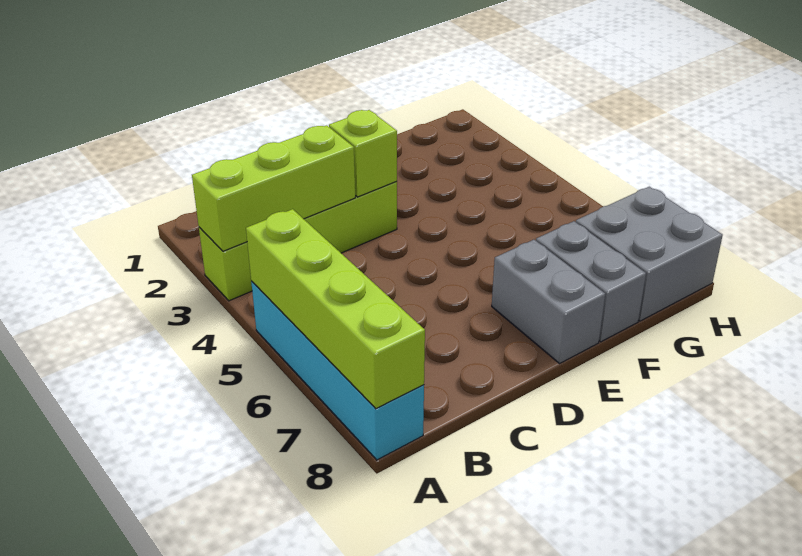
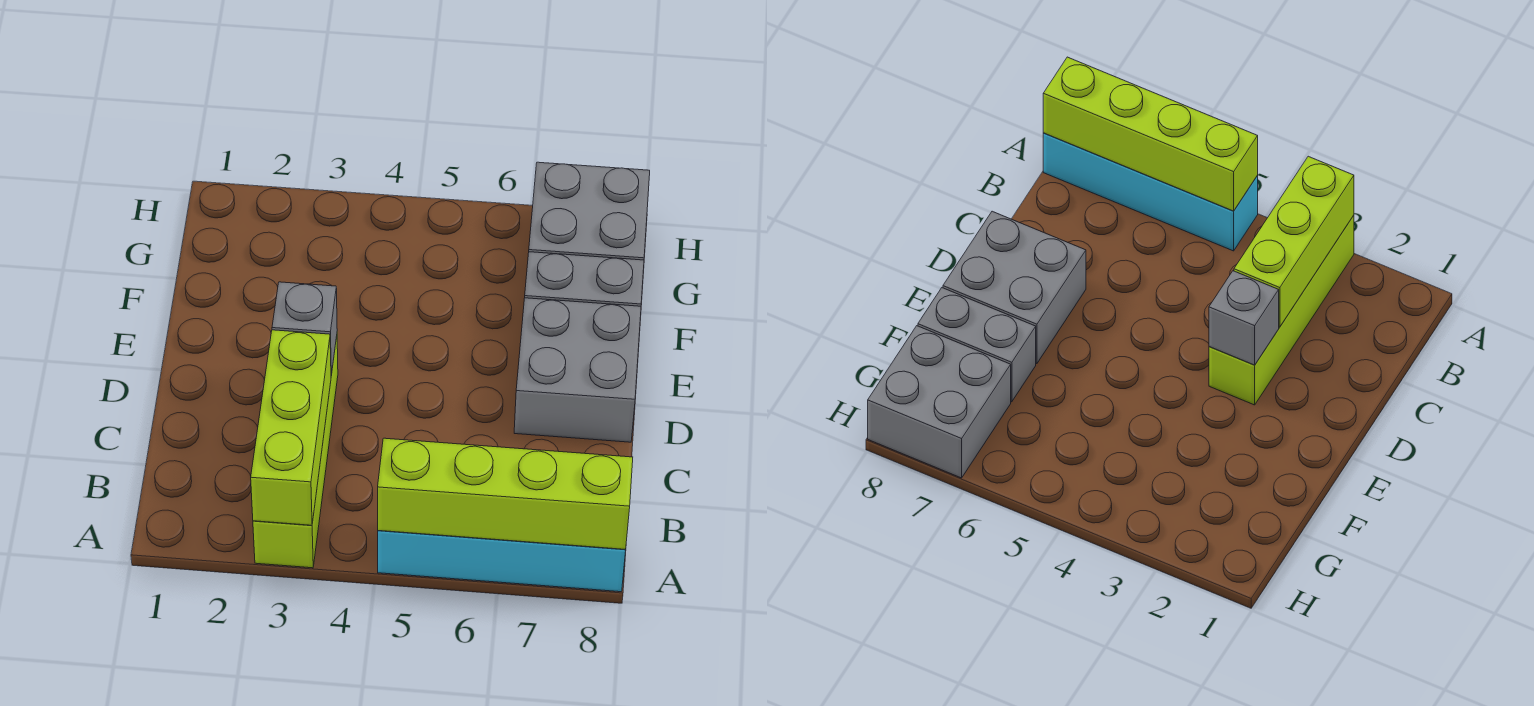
lime brick D3 level 2 -> grey brick D3 level 2
grey brick E7:E8 level 1 -> grey brick D7:E8 level 1

